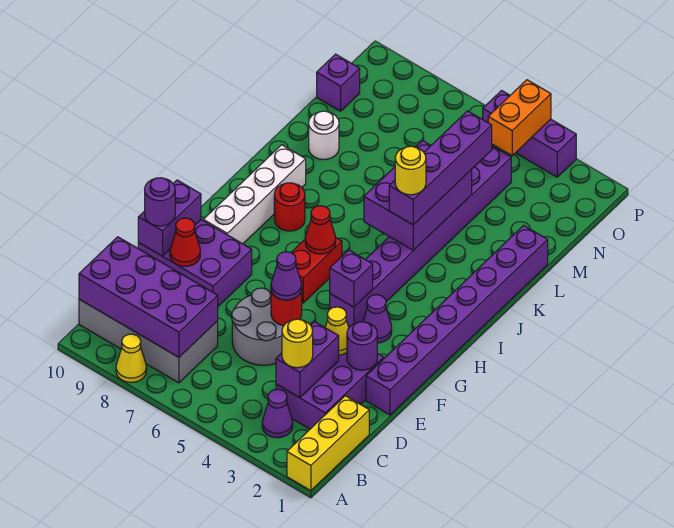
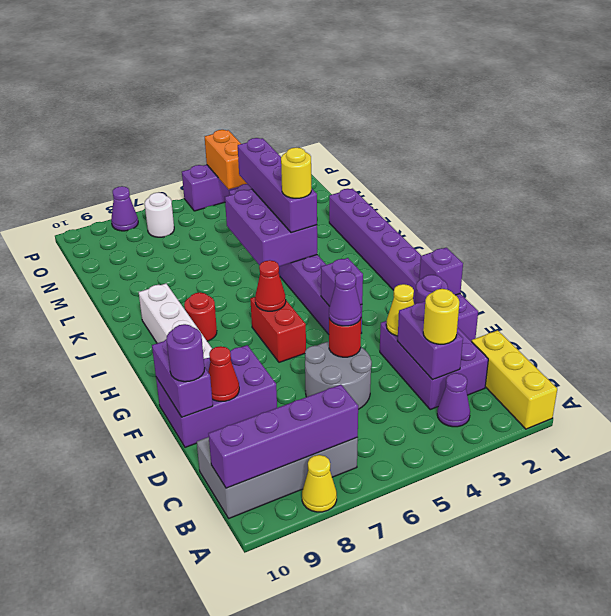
purple brick B7:C10 level 2 -> purple brick B7:B10 level 2
purple cone G3 level 1 -> purple cone P8 level 1
white round brick L9 level 1 -> white round brick O7 level 1
purple brick N10 level 1 -> purple brick F1 level 2

